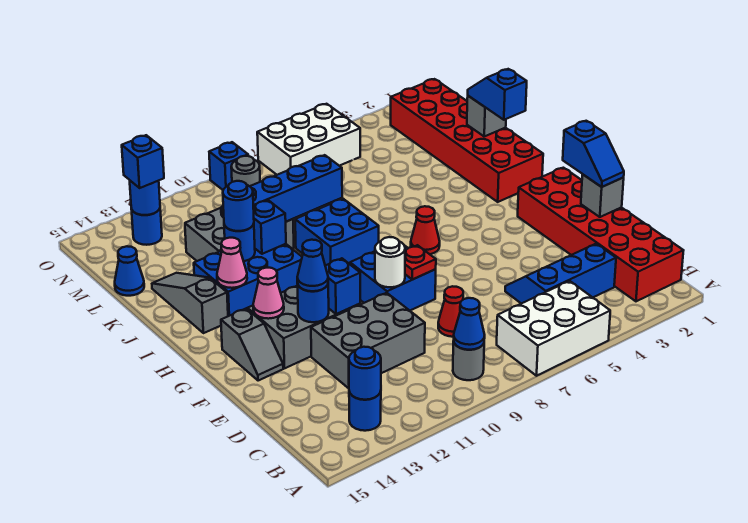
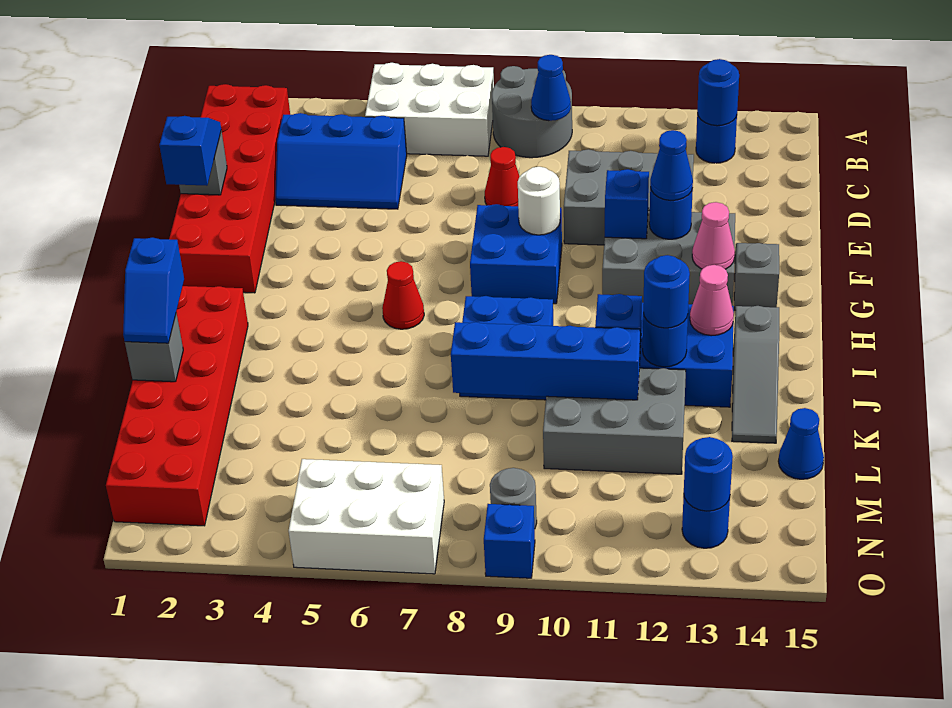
grey round brick B9 level 1 -> grey round brick A8:B9 level 1
red plate F8 level 2 -> none
blue brick N13 level 3 -> none

